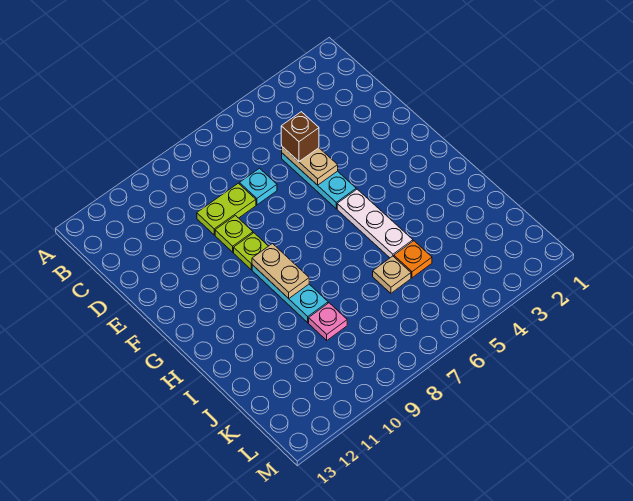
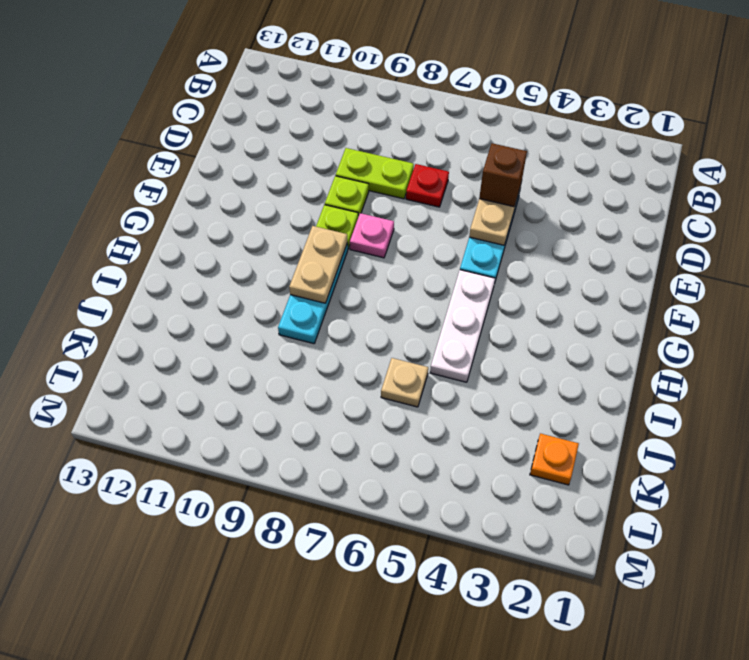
cyan plate D7 level 1 -> red plate D7 level 1
orange plate J5 level 1 -> orange plate K2 level 1
pink plate J9 level 1 -> pink plate F8 level 1

